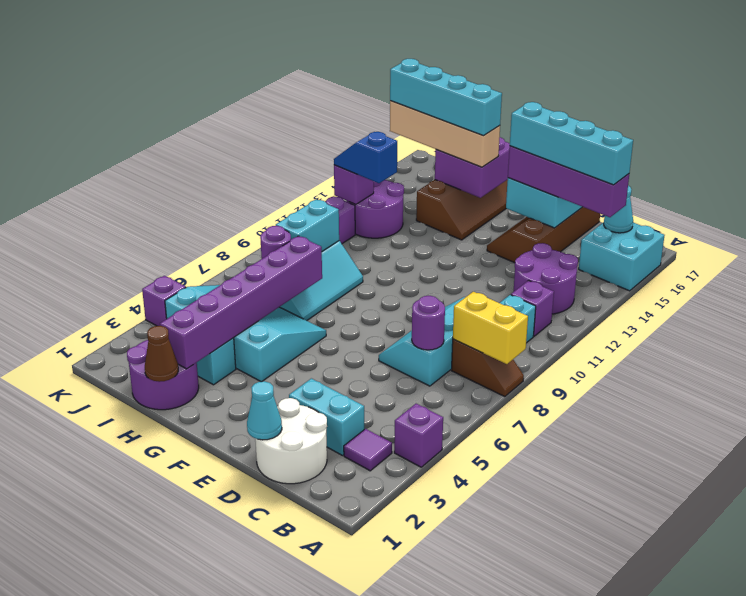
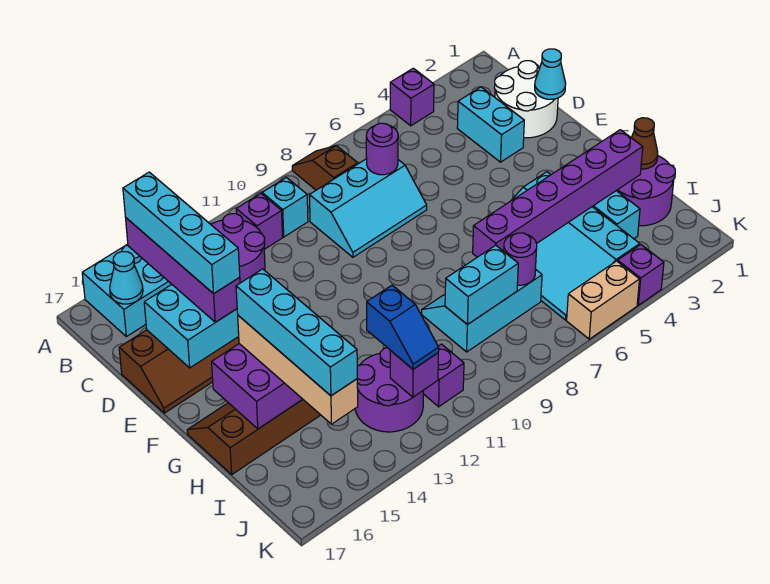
yellow brick A8:B8 level 2 -> none
purple tile B3 level 1 -> none
none -> tan brick K5:K6 level 1

